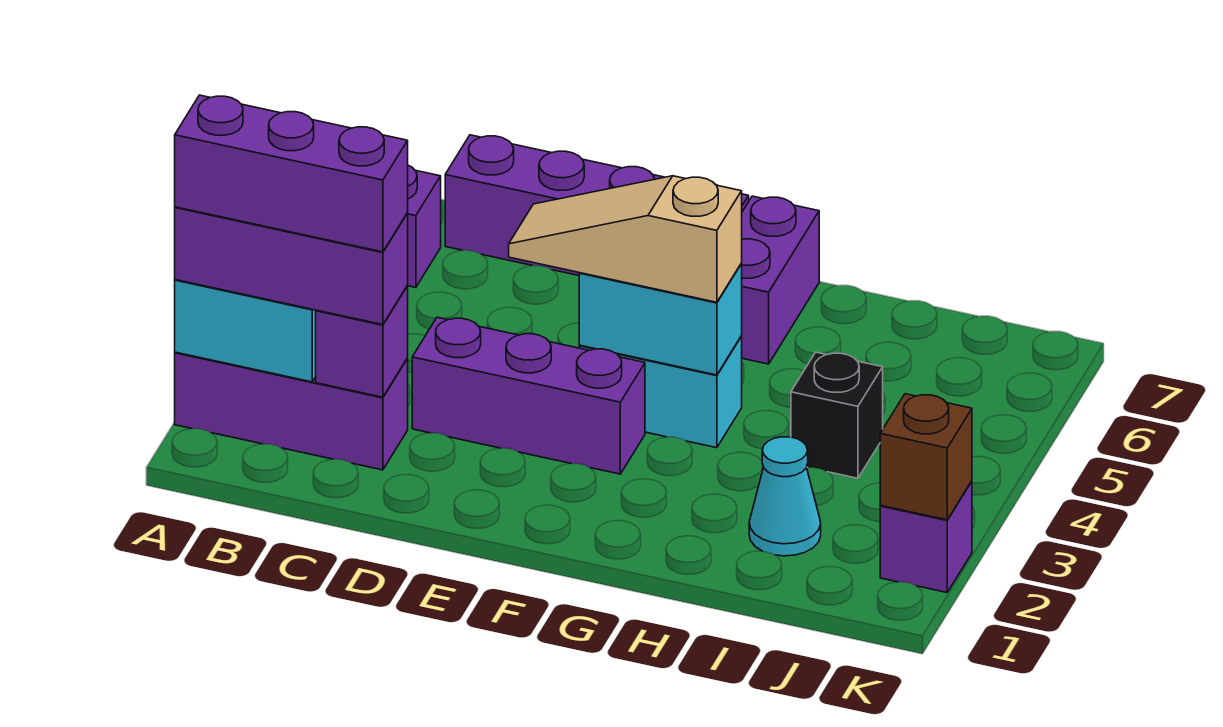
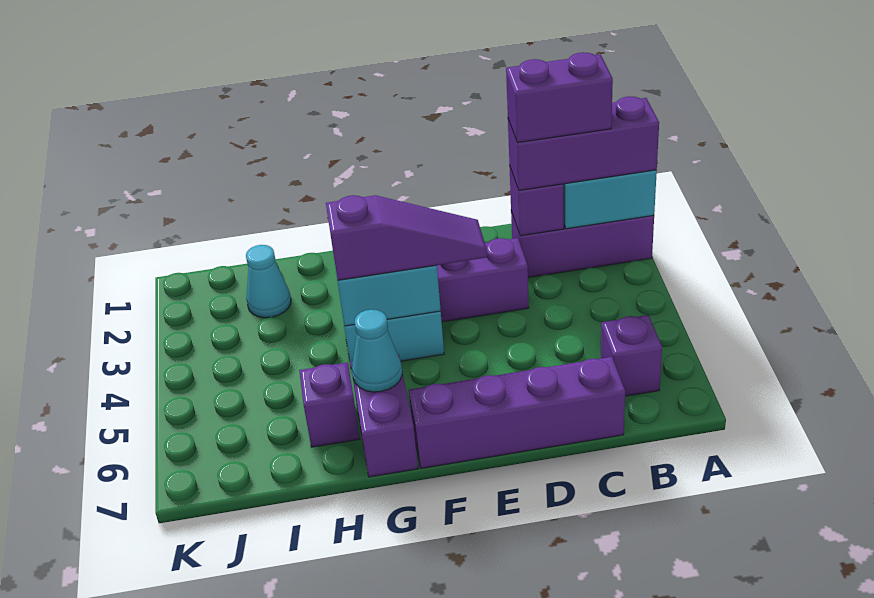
purple brick A2:C2 level 4 -> purple brick B2:C2 level 4
tan slope E4:G4 level 3 top G -> purple slope E4:G4 level 3 top G
none -> cyan cone G6 level 2
black brick I4 level 1 -> none
purple brick K2 level 1 -> purple brick H6 level 1
brown brick K2 level 2 -> none

